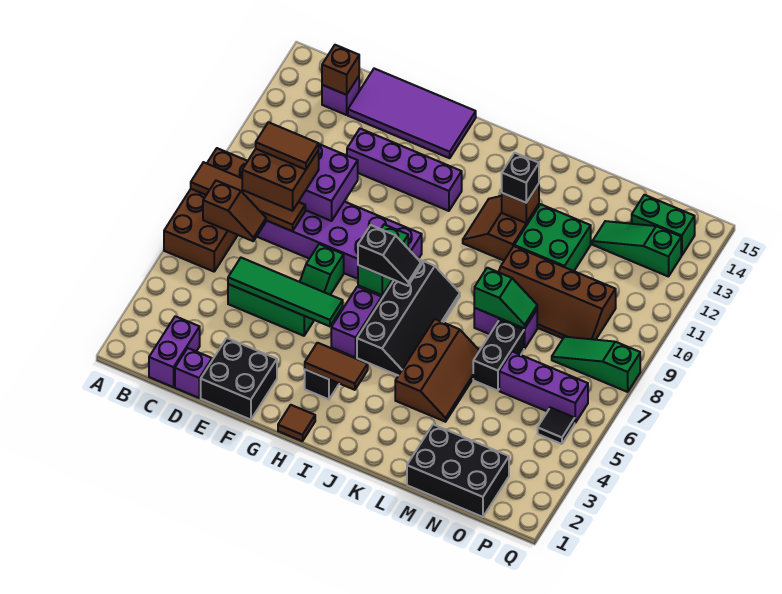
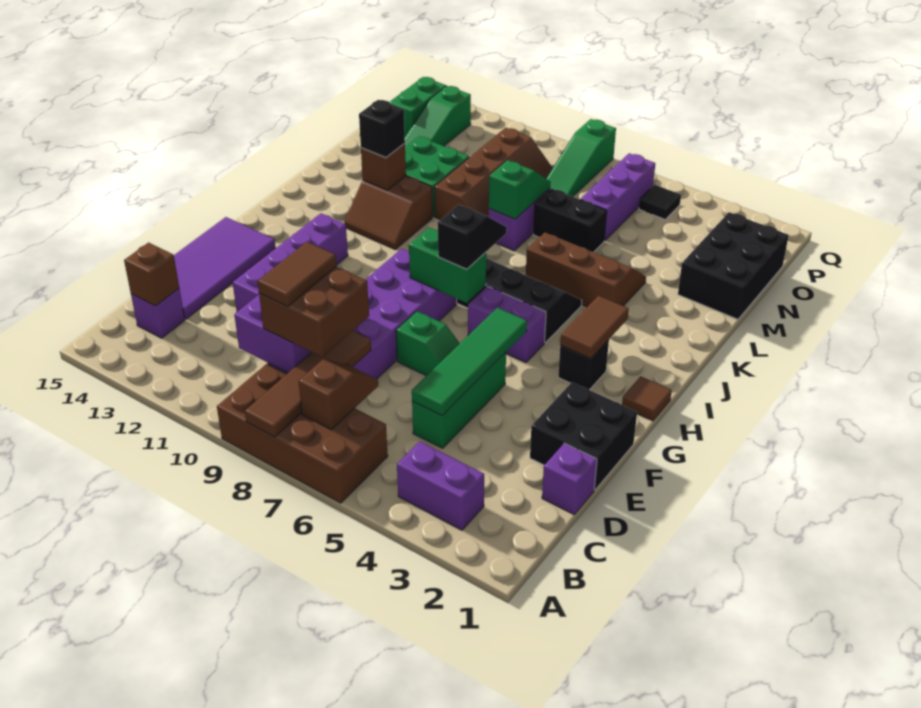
purple brick C1:C2 level 1 -> purple brick B3:B4 level 1

